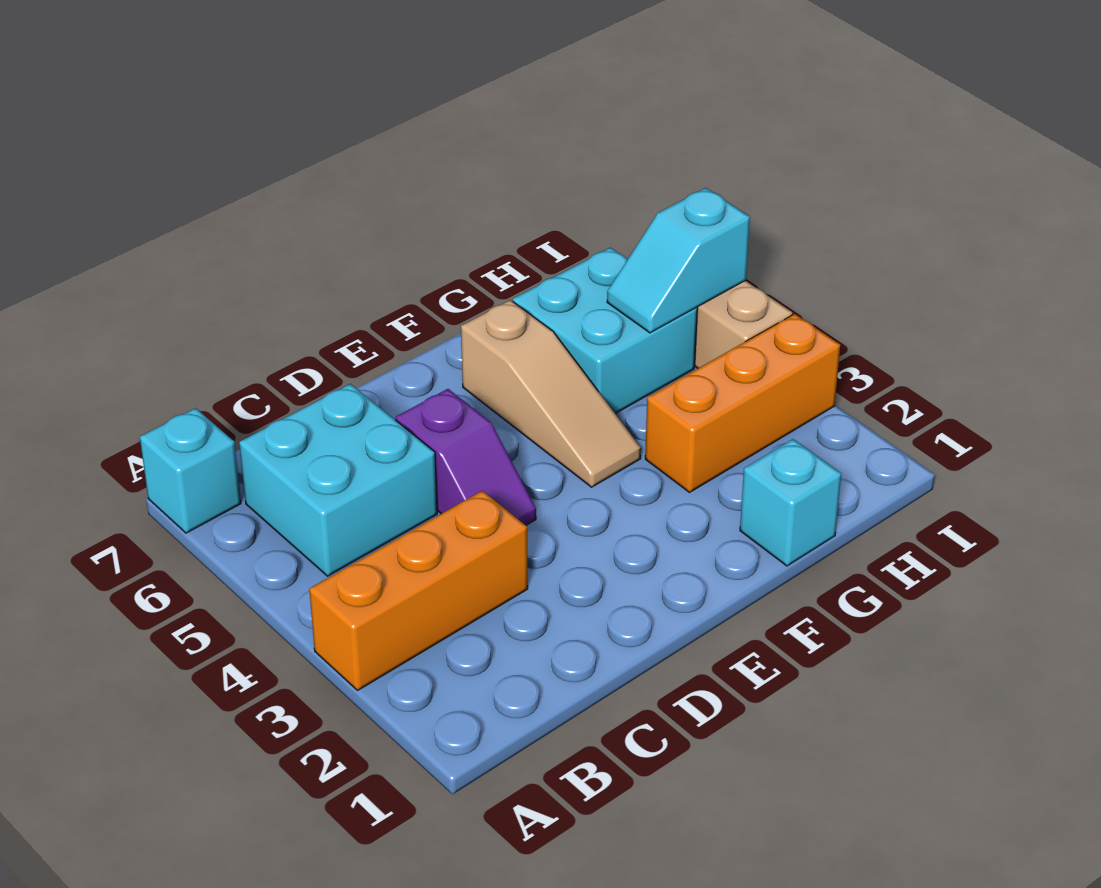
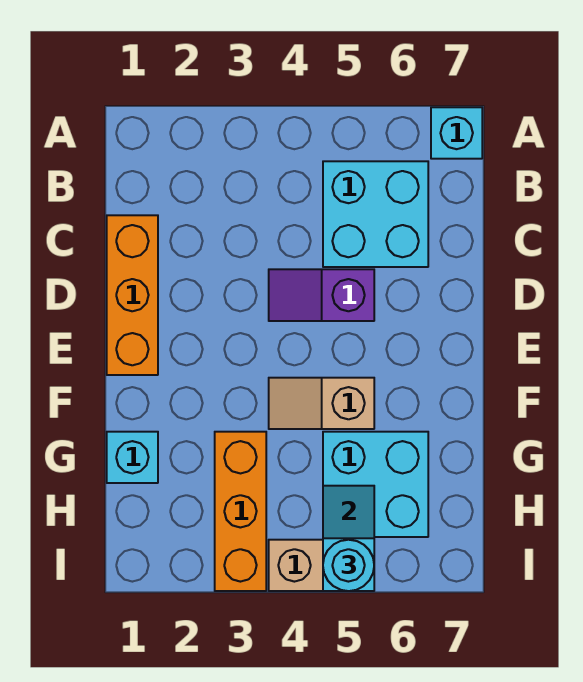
orange brick A3:C3 level 1 -> orange brick C1:E1 level 1
tan slope F4:F6 level 1 top 6 -> tan slope F4:F5 level 1 top 5
none -> cyan round brick I5 level 3

